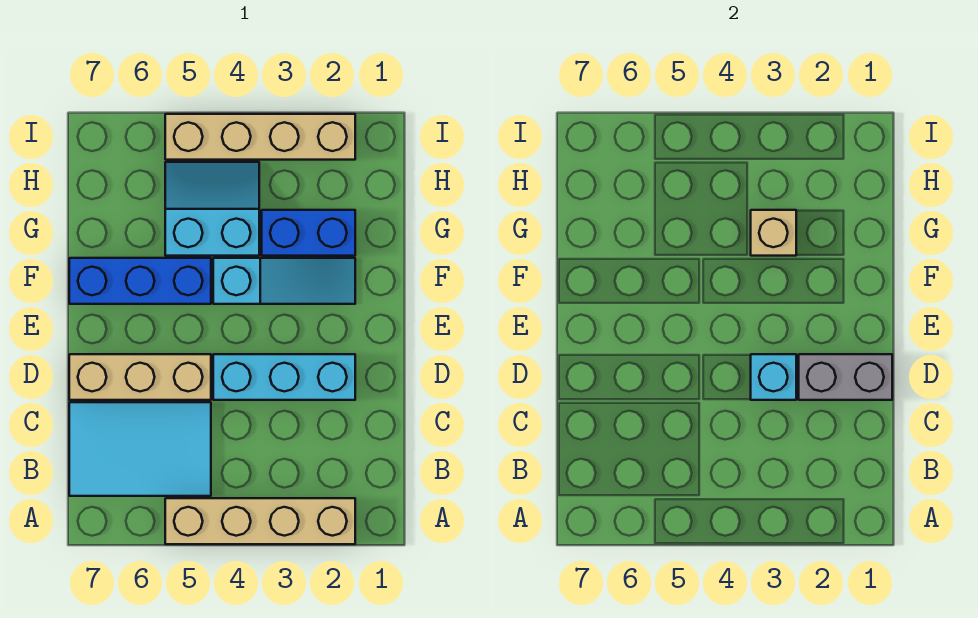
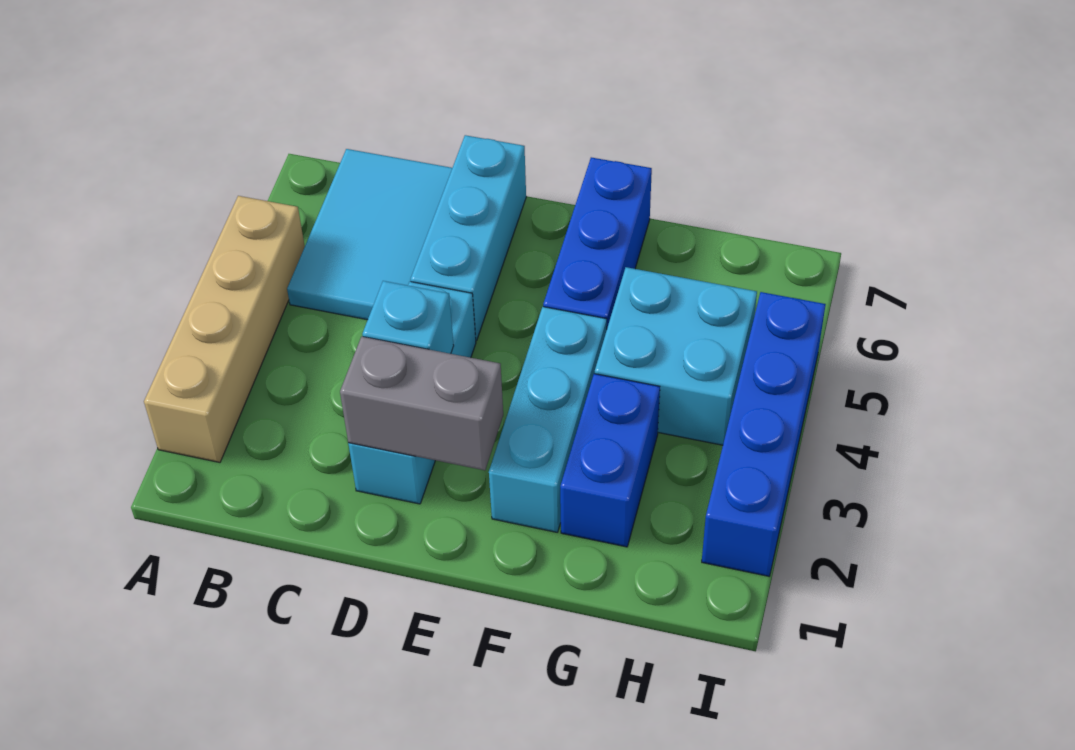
grey brick D1:D2 level 2 -> grey brick D2:E2 level 2
tan brick D5:D7 level 1 -> cyan brick D5:D7 level 1
cyan slope F2:F4 level 1 top 4 -> cyan brick F2:F4 level 1
tan brick G3 level 2 -> none
cyan slope G4:H5 level 1 top G -> cyan brick G4:H5 level 1
tan brick I2:I5 level 1 -> blue brick I2:I5 level 1

